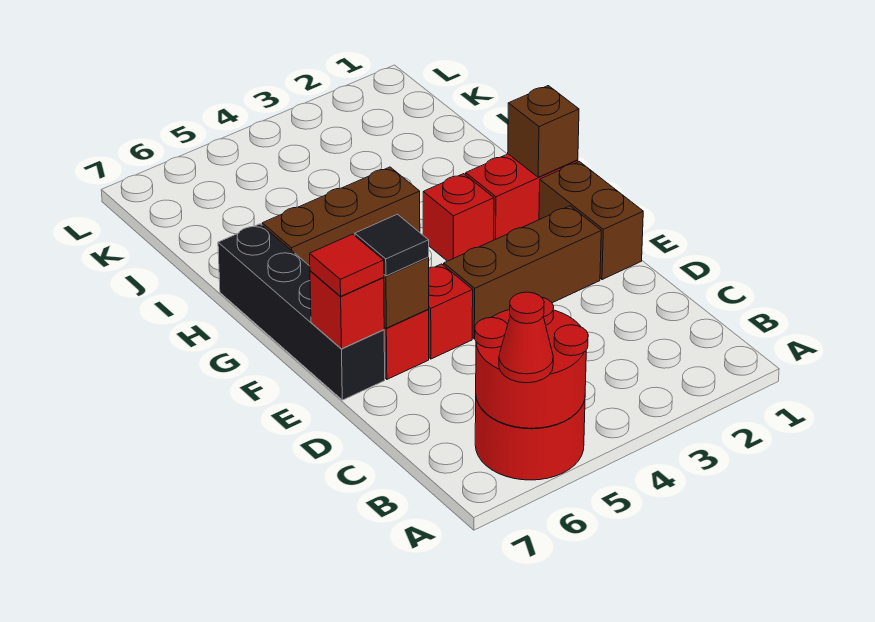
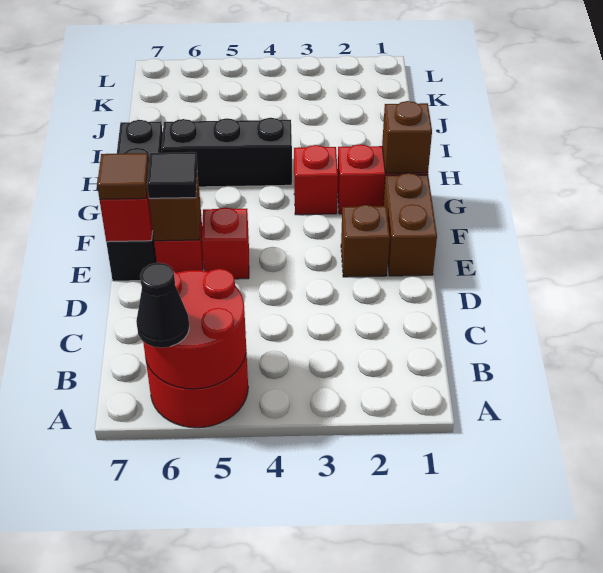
red cone A6 level 3 -> black cone A6 level 3
brown brick E2:E4 level 1 -> brown brick E2 level 1
red tile E7 level 3 -> brown tile E7 level 3
brown brick H4:H6 level 1 -> black brick H4:H6 level 1

